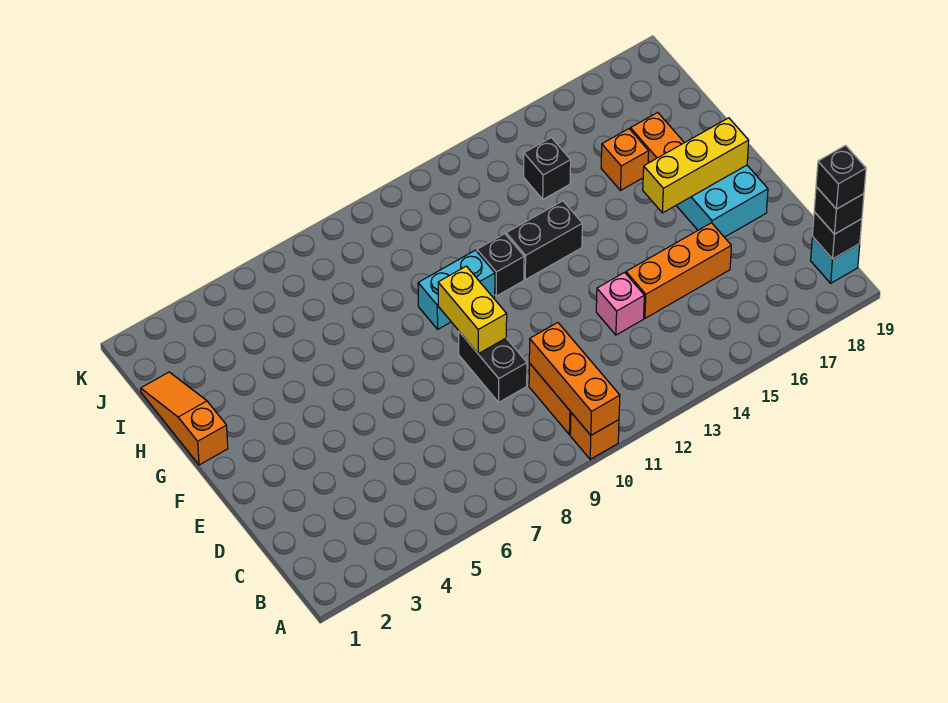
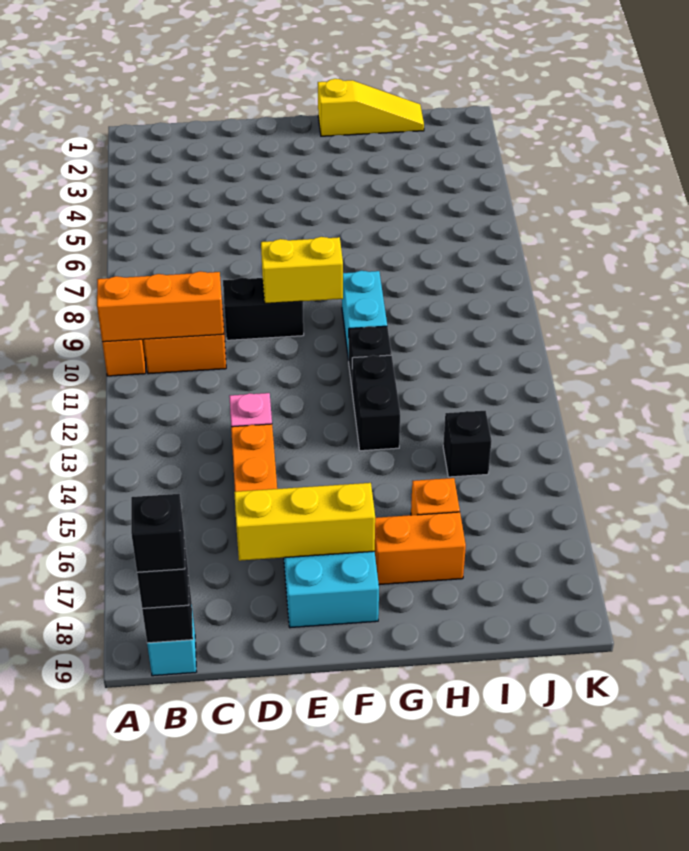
yellow brick F16:F18 level 2 -> yellow brick D17:F17 level 2
orange slope G1:I1 level 1 top G -> yellow slope G1:I1 level 1 top G

